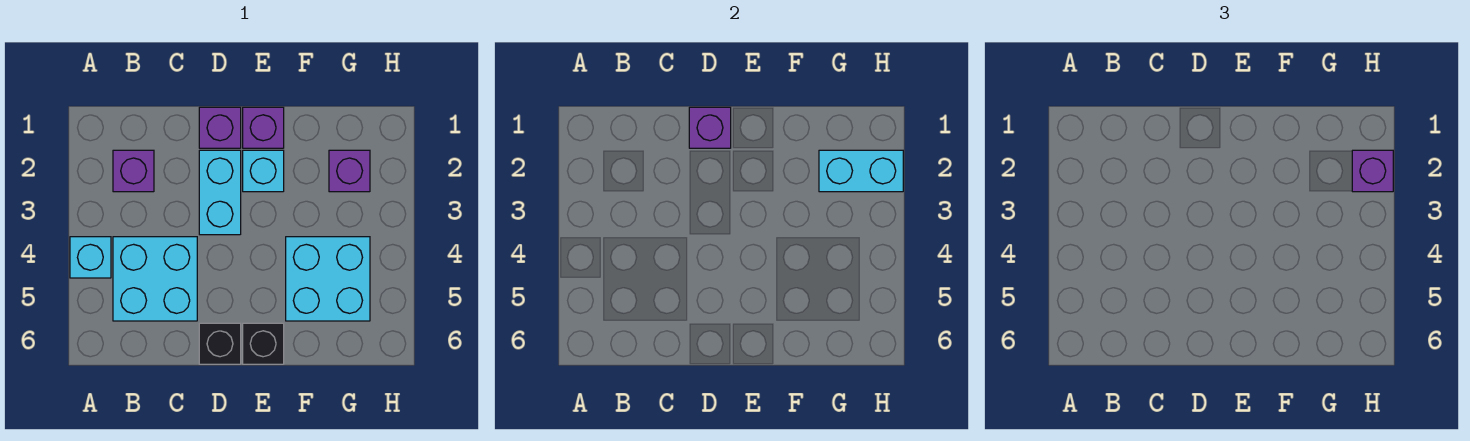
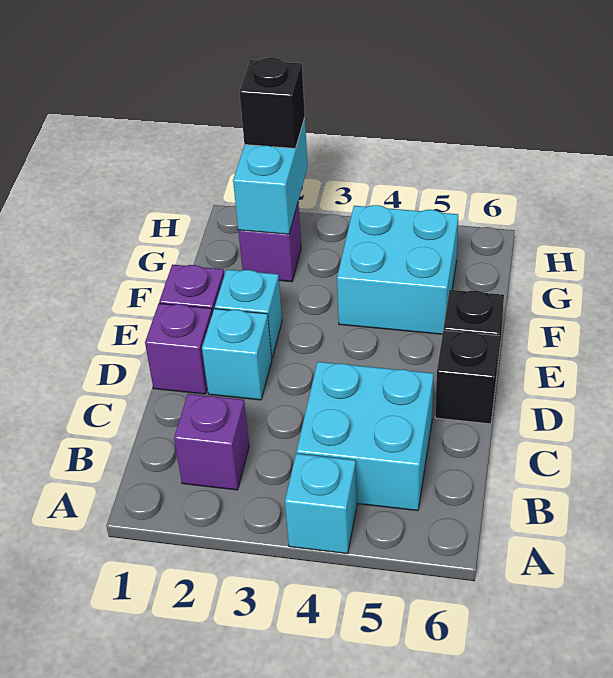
purple brick D1 level 2 -> none
cyan brick D2:D3 level 1 -> cyan brick D2 level 1
purple brick H2 level 3 -> black brick H2 level 3

